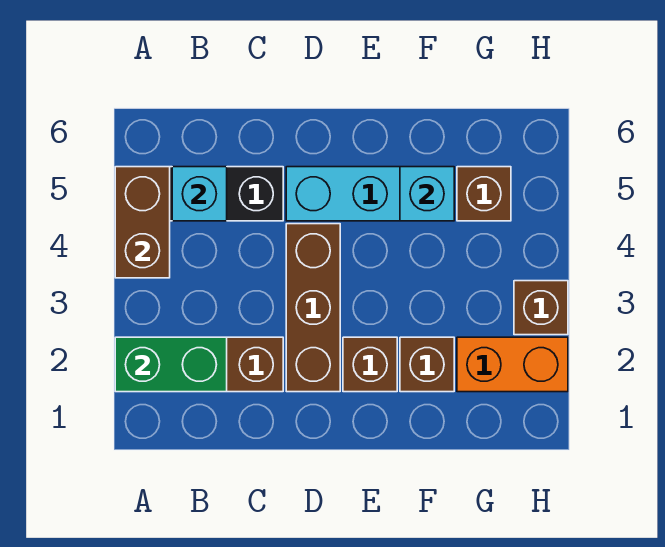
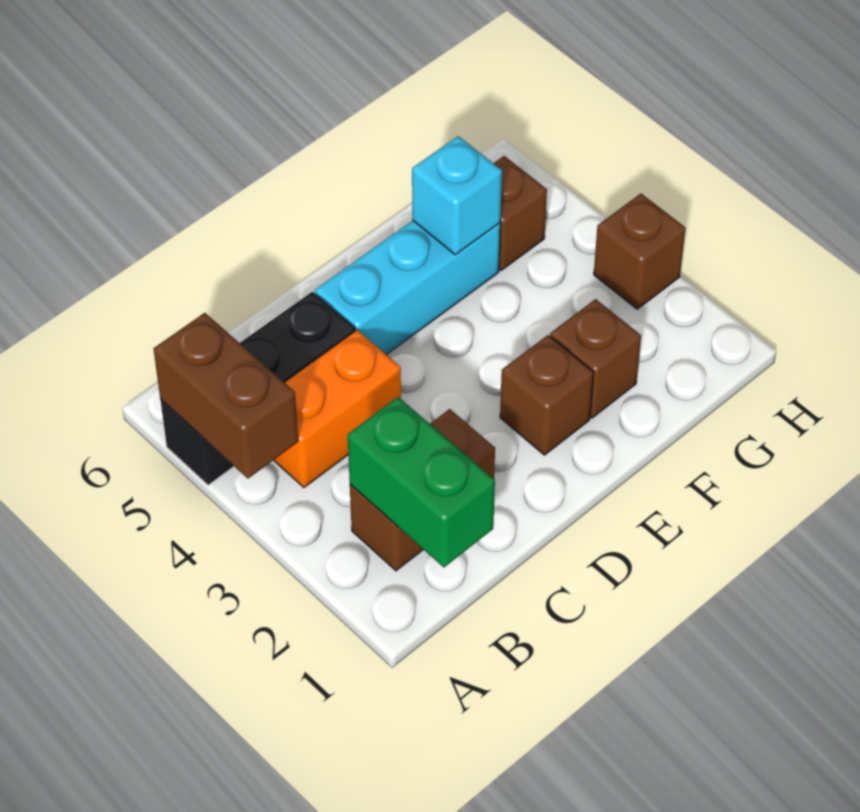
green brick A2:B2 level 2 -> green brick B1:B2 level 2
cyan brick B5 level 2 -> none
brown brick D2:D4 level 1 -> none
orange brick G2:H2 level 1 -> orange brick B4:C4 level 1

